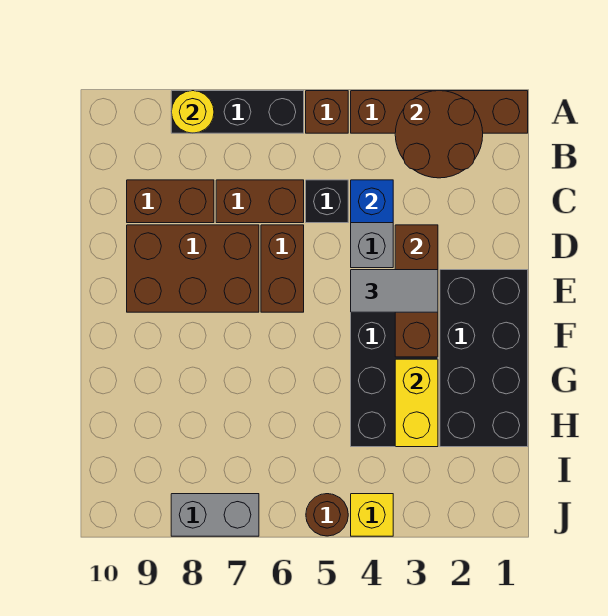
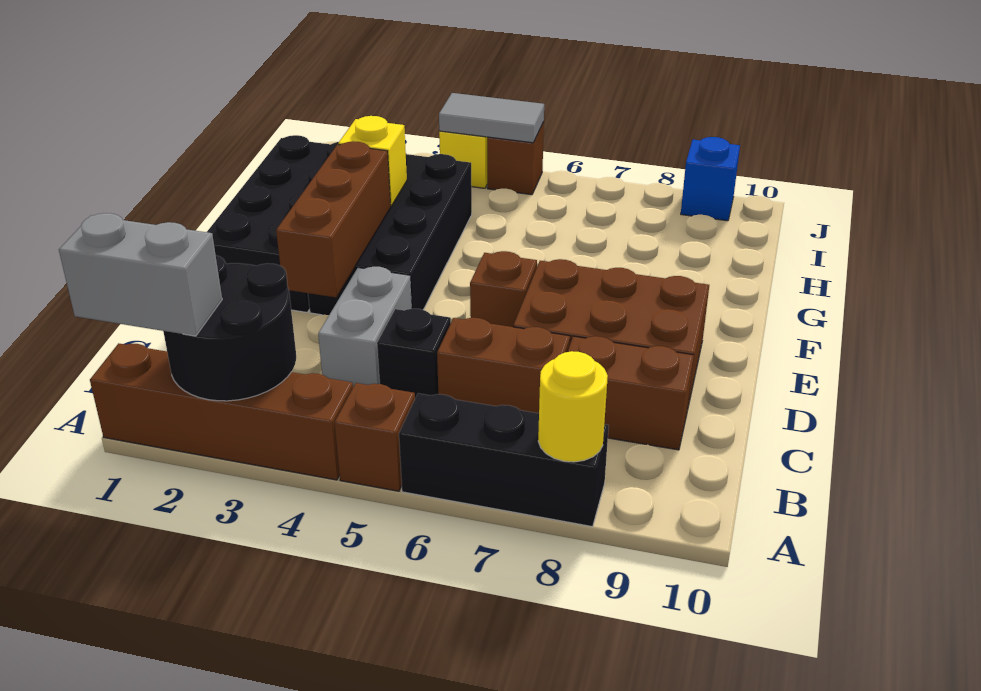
brown round brick A2:B3 level 2 -> black round brick A2:B3 level 2
blue brick C4 level 2 -> blue brick J9 level 1
brown brick D6:E6 level 1 -> brown brick E6 level 1
grey tile E3:E4 level 3 -> grey tile J4:J5 level 2
yellow brick G3:H3 level 2 -> yellow brick G3 level 2
brown round brick J5 level 1 -> brown brick J5 level 1
grey brick J7:J8 level 1 -> grey brick A1:A2 level 3

